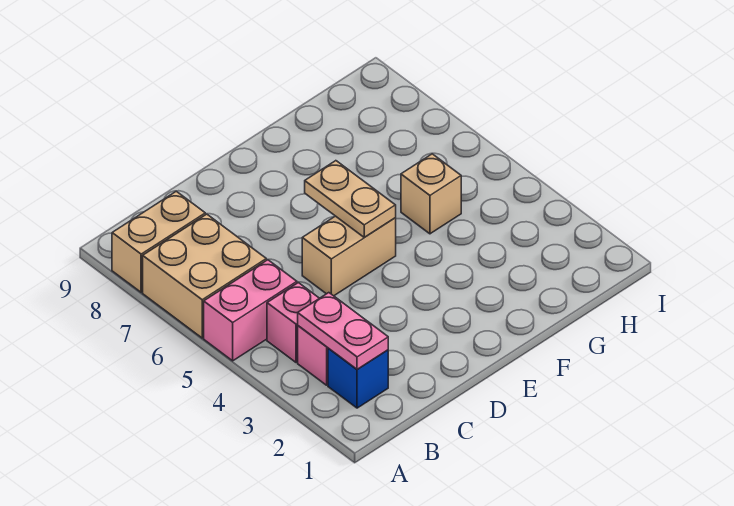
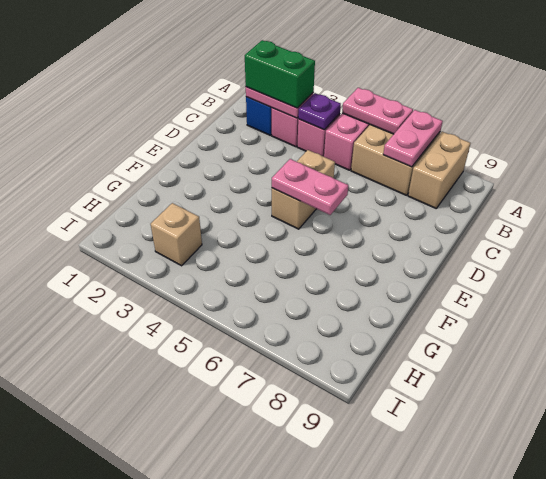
none -> pink plate A5:A6 level 2
none -> pink plate A7:B7 level 2
none -> green brick B2:B3 level 3
none -> purple plate B4 level 2
tan plate E5:E6 level 2 -> pink plate E5:E6 level 2
tan brick G5 level 1 -> tan brick H3 level 1

